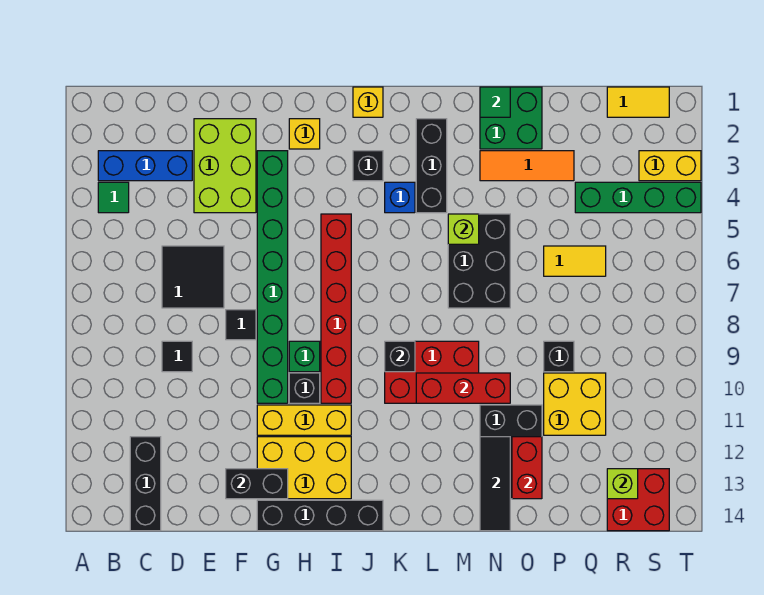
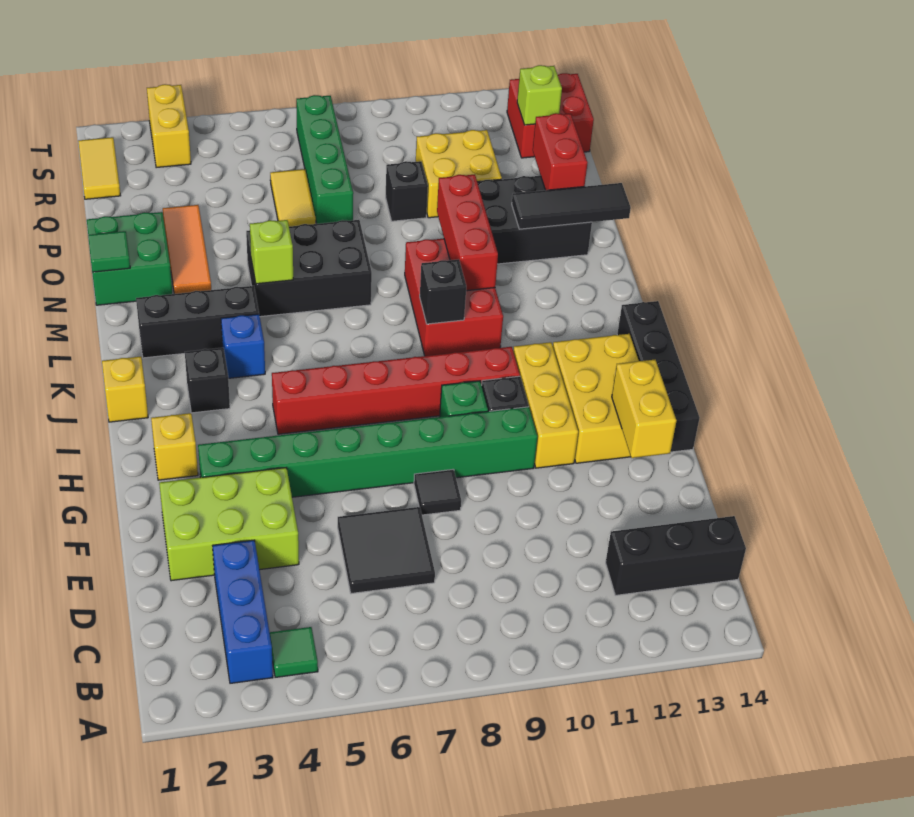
black tile D9 level 1 -> none
black brick F13:G13 level 2 -> yellow brick F13:G13 level 2
red brick O12:O13 level 2 -> red brick O13:P13 level 2
green brick Q4:T4 level 1 -> green brick P7:S7 level 1

